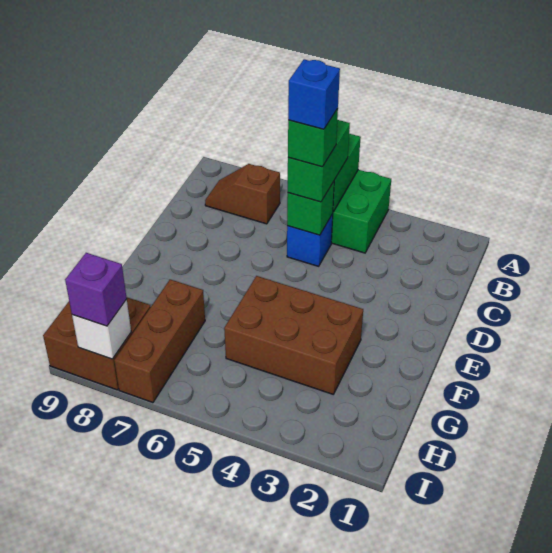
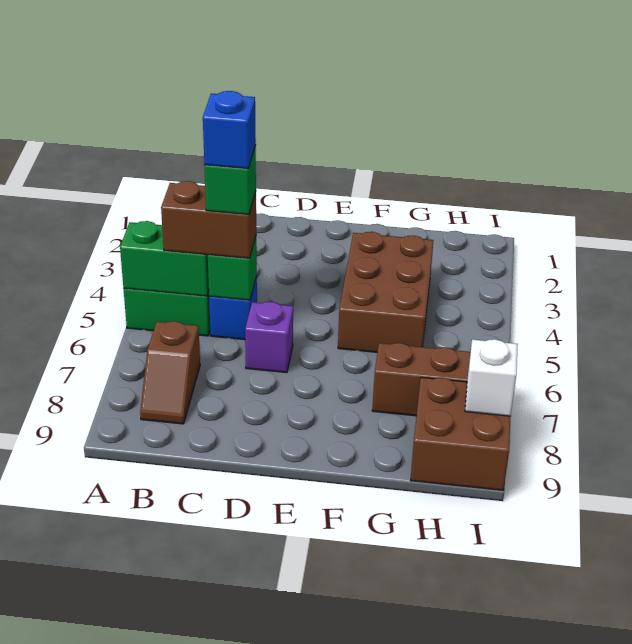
green brick B5:C5 level 3 -> brown brick B5:C5 level 3
purple brick I8 level 3 -> purple brick D6 level 1

